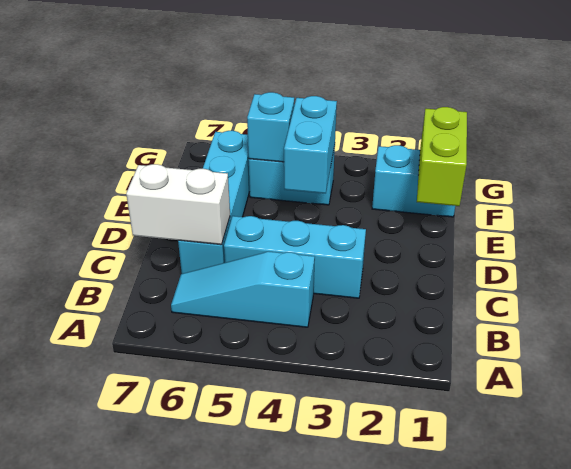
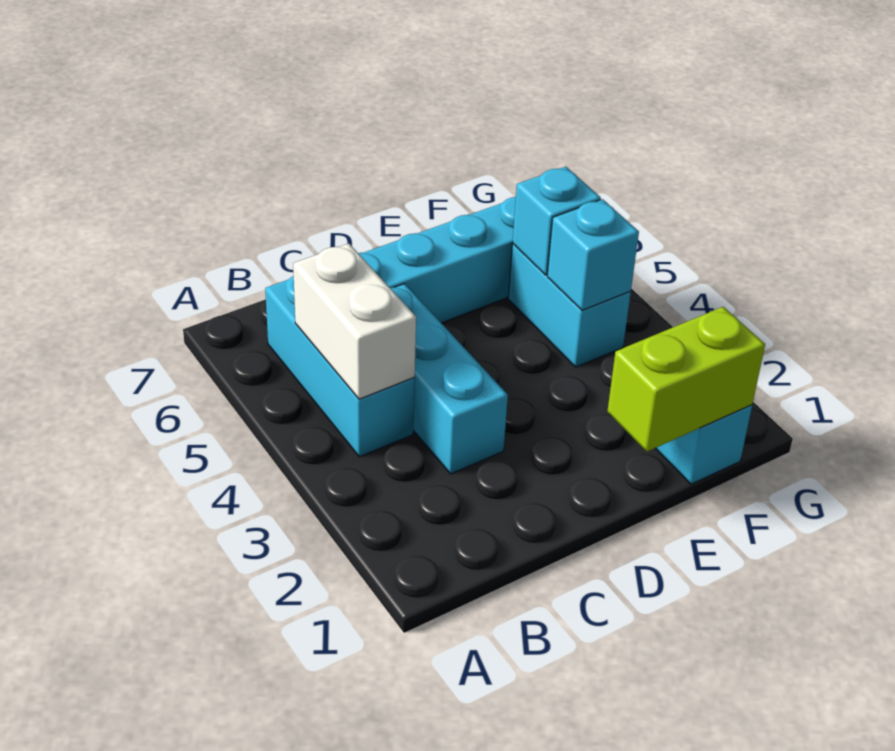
cyan slope B4:B6 level 1 top 4 -> cyan brick B4:B6 level 1
white brick C6:C7 level 2 -> white brick B4:B5 level 2
cyan brick E4:F4 level 2 -> cyan brick F4 level 2

